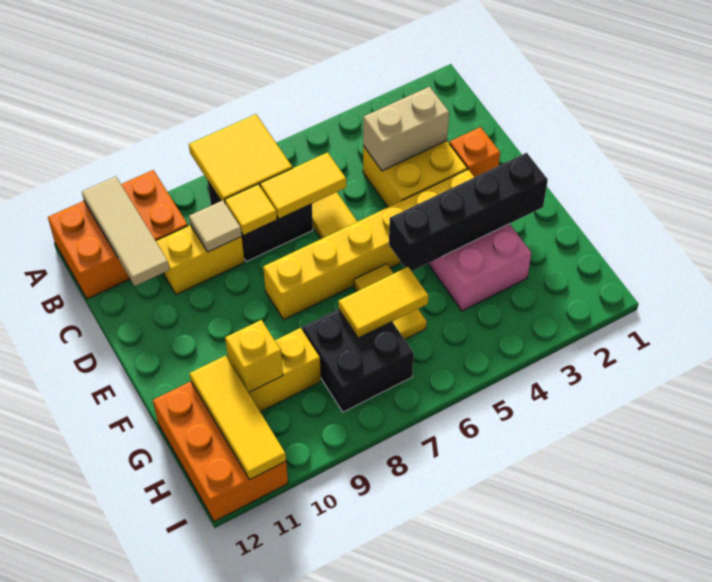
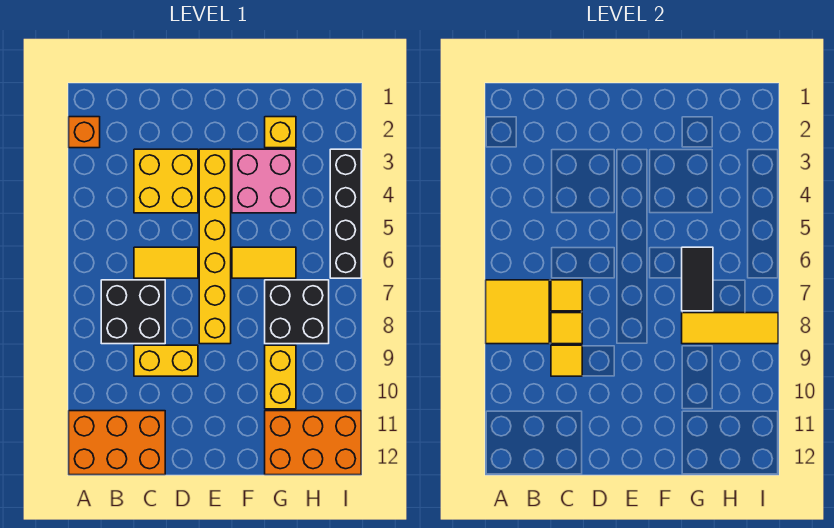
orange brick A10:B12 level 1 -> orange brick A11:C12 level 1
tan tile A11:C11 level 2 -> none
tan brick C3:C4 level 2 -> none
yellow tile C6:C7 level 2 -> yellow tile C7 level 2
yellow brick C9:C10 level 1 -> yellow brick C9:D9 level 1
tan tile C9 level 2 -> yellow tile C9 level 2
orange brick D2 level 1 -> orange brick A2 level 1
black brick F2:F5 level 2 -> black brick I3:I6 level 1
yellow tile G6:G7 level 2 -> black tile G6:G7 level 2
yellow brick G10 level 2 -> yellow brick G2 level 1
yellow tile G11:I11 level 2 -> yellow tile G8:I8 level 2

